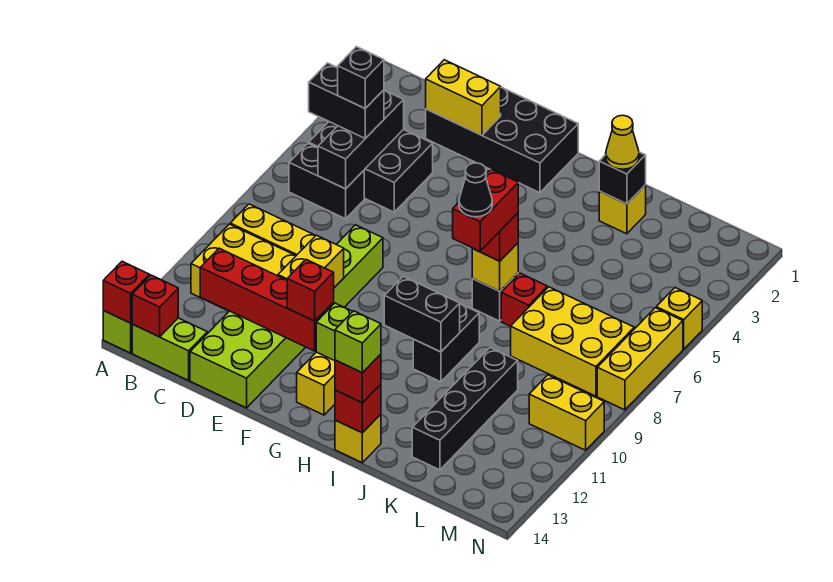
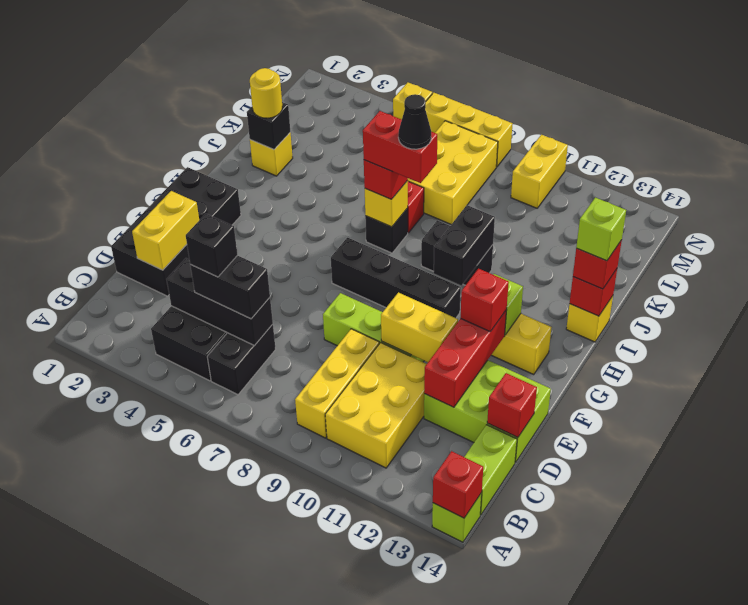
black brick B5:C5 level 3 -> black brick C5:C6 level 3
red brick B14 level 2 -> red brick D14 level 2
red brick C12:F12 level 2 -> red brick D12:F12 level 2
yellow cone J2 level 3 -> yellow round brick J2 level 3
black brick K10:K13 level 1 -> black brick G7:G10 level 1

